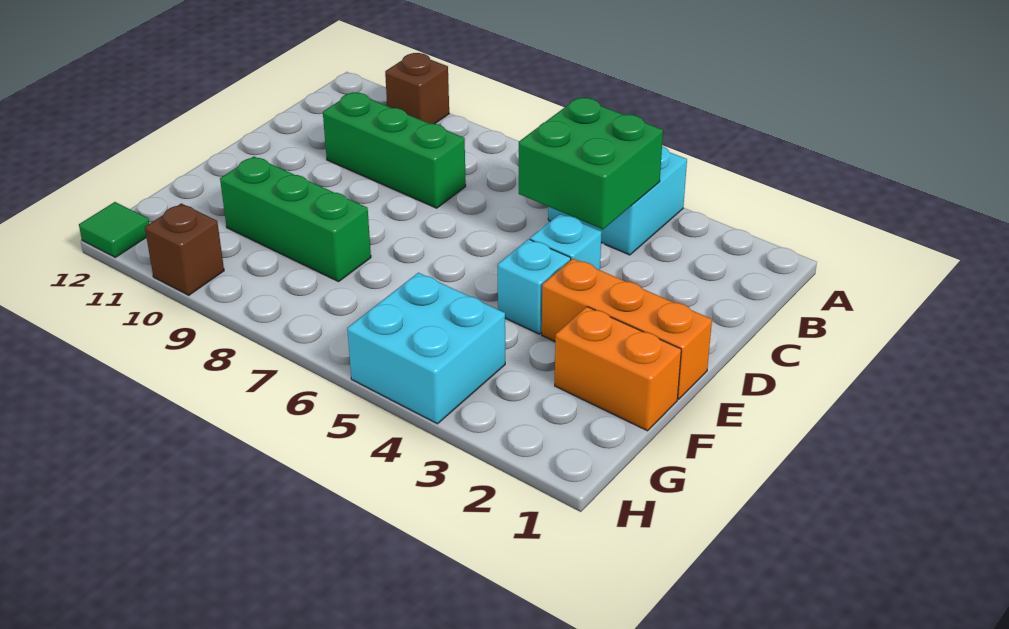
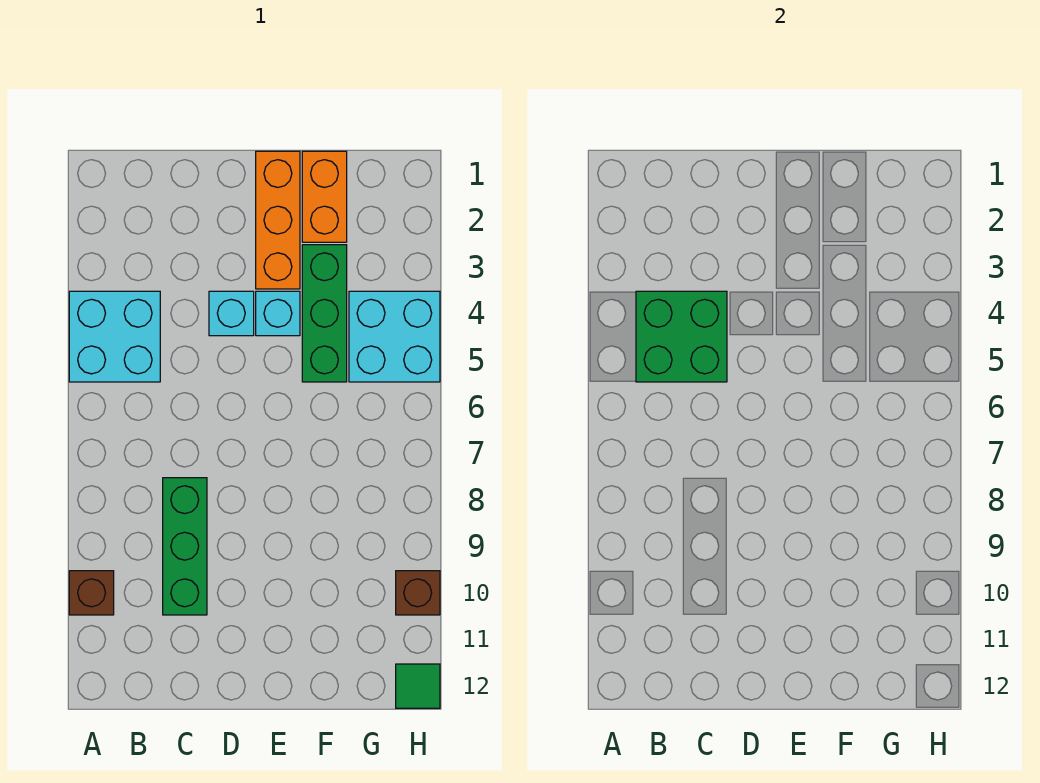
green brick F8:F10 level 1 -> green brick F3:F5 level 1

